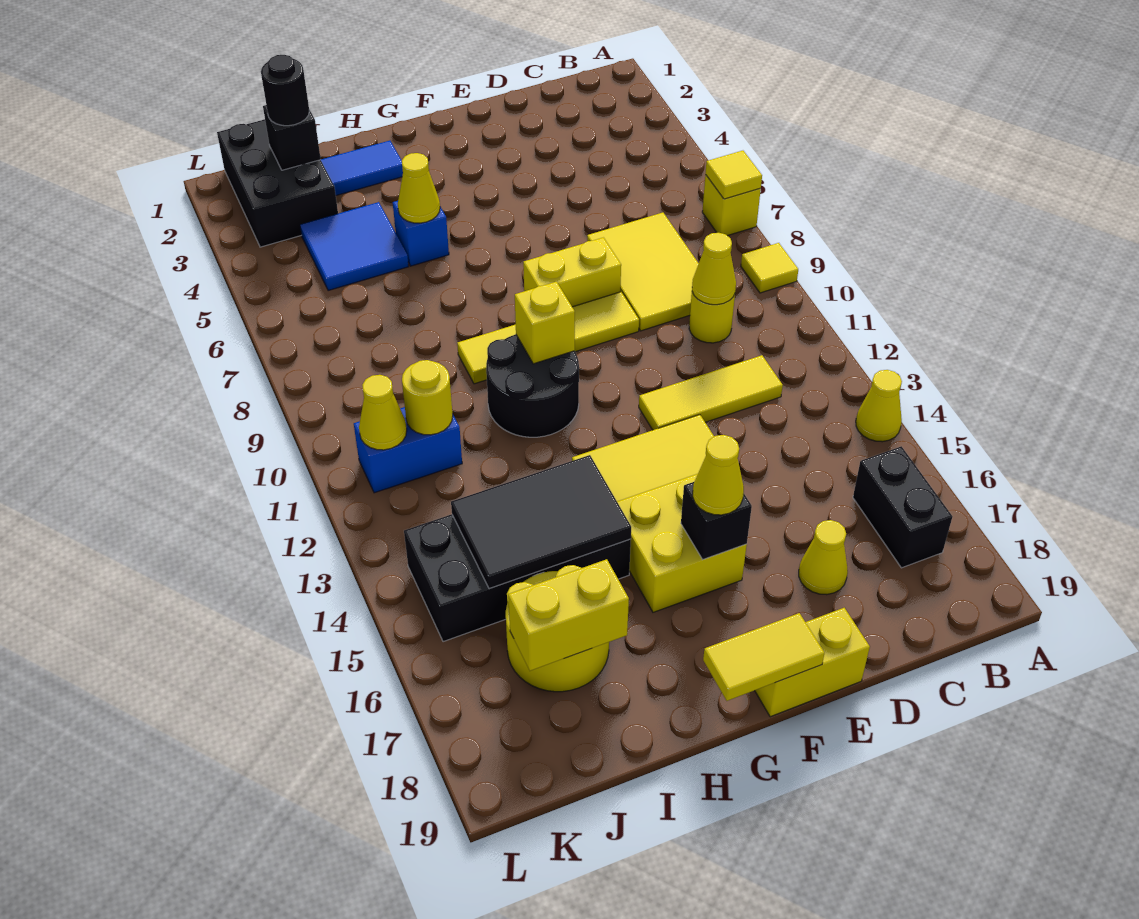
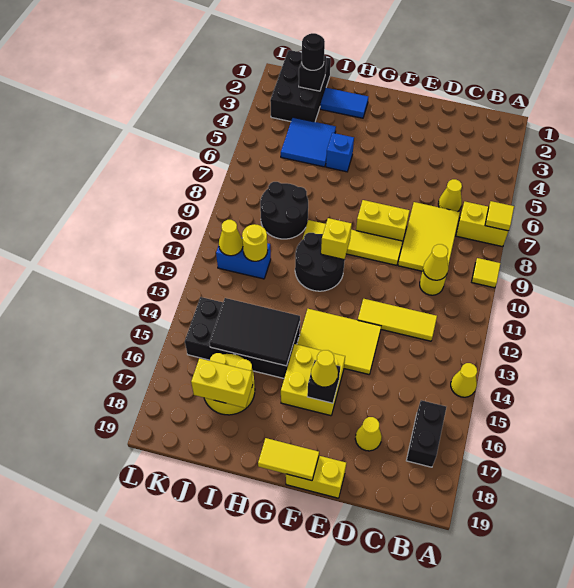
yellow brick A7 level 1 -> yellow brick A7:B7 level 1
yellow cone H5 level 2 -> yellow cone C6 level 1
none -> black round brick I8:J9 level 1

